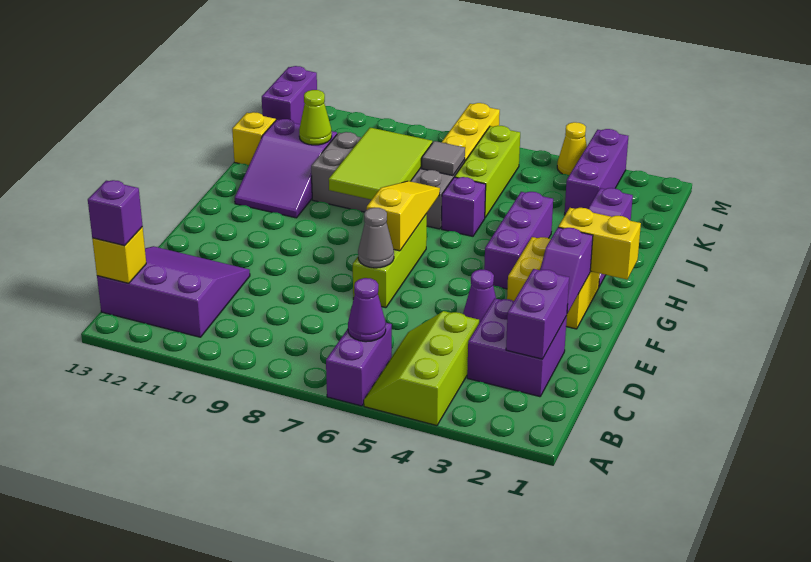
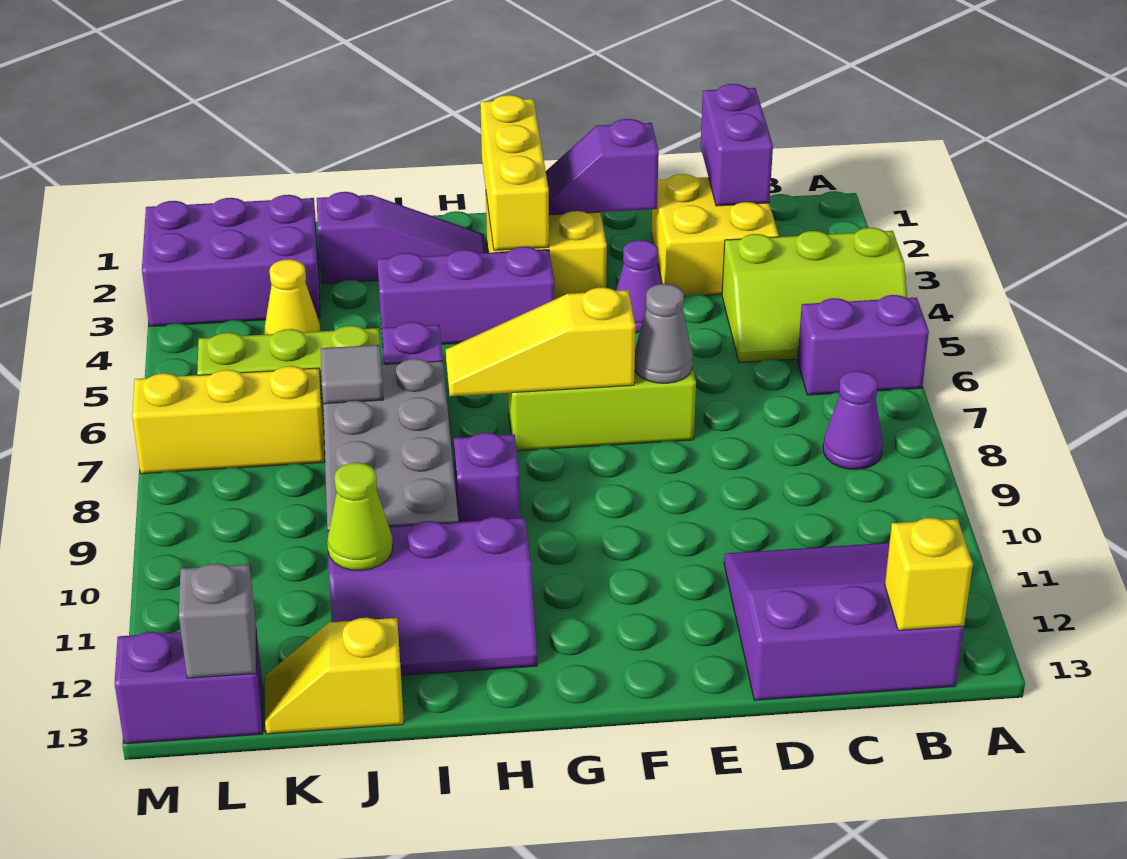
purple cone B6 level 2 -> purple cone B8 level 1
purple slope B11:D13 level 1 top B -> purple slope B11:D13 level 1 top 13
purple brick B13 level 3 -> purple brick H9 level 1
purple brick C2:D3 level 1 -> yellow brick C2:D3 level 1
purple brick C2:D2 level 2 -> purple brick C1:C2 level 2
purple slope E2:F2 level 2 top F -> purple slope E2:F2 level 2 top E
yellow brick G1:G2 level 2 -> yellow brick G1:G3 level 2
lime tile H8:J9 level 2 -> none
purple slope H11:J12 level 1 top J -> purple slope H11:J12 level 1 top 11
purple brick K3:M3 level 1 -> purple brick K2:M3 level 1
none -> grey brick L13 level 2
yellow cone M4 level 1 -> yellow cone K4 level 1

